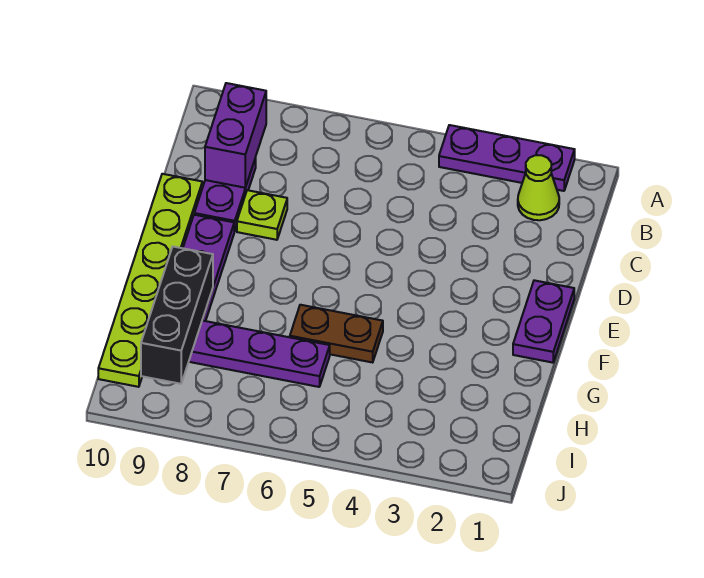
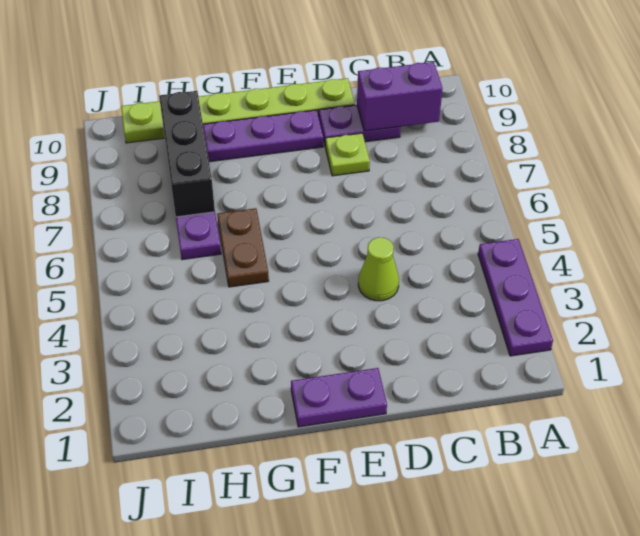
lime cone B2 level 1 -> lime cone D4 level 1
black brick G9:I9 level 2 -> black brick H7:H9 level 2

